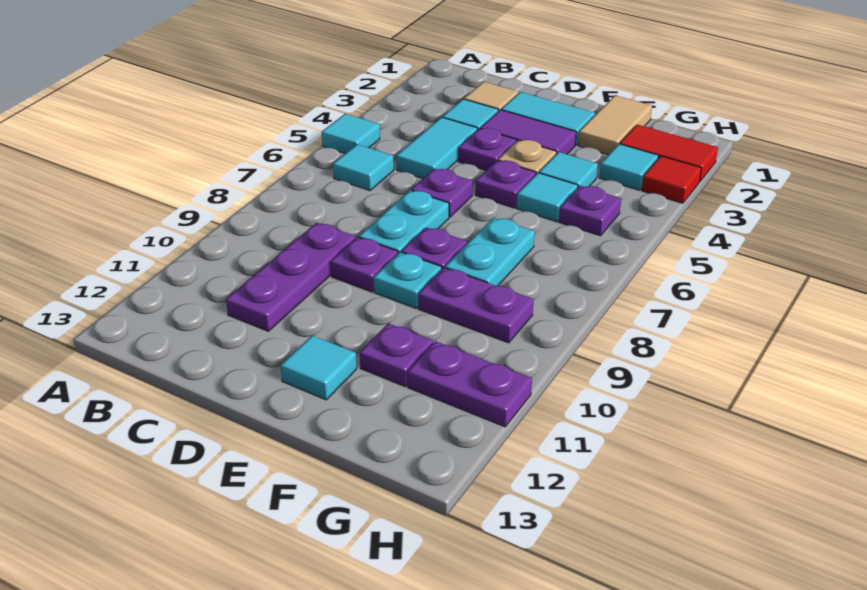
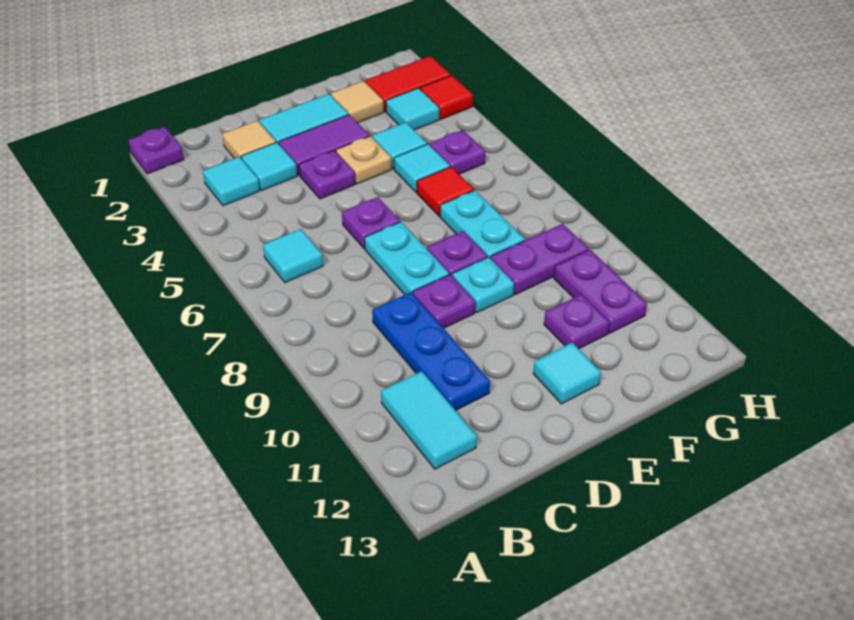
cyan tile A5 level 1 -> cyan tile B3 level 1
cyan tile C4:C5 level 1 -> cyan tile B11:B12 level 1
purple plate C9:C11 level 1 -> blue plate C9:C11 level 1
purple plate E5 level 1 -> purple plate A1 level 1
tan tile F1:F2 level 1 -> tan tile F2 level 1
none -> red tile F6 level 1
purple plate G11:H11 level 1 -> purple plate G10:G11 level 1

